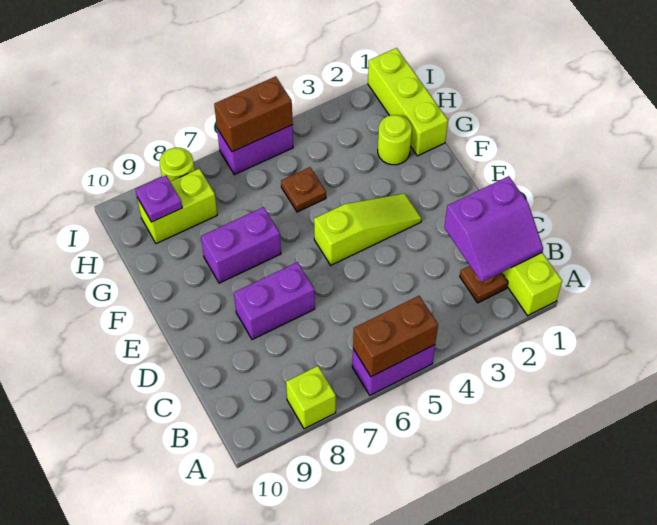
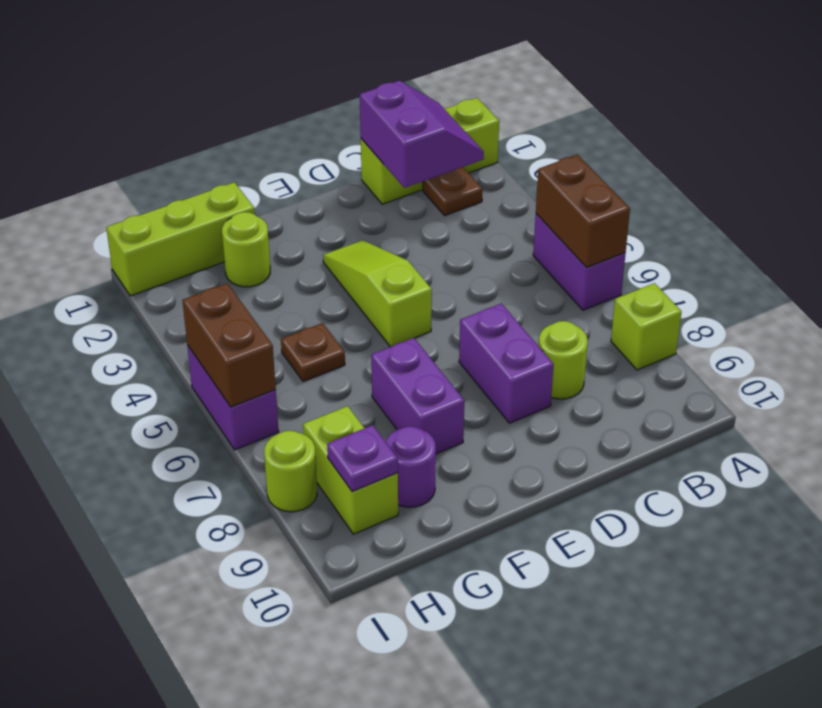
none -> lime round brick C8 level 1
none -> purple round brick G9 level 1

